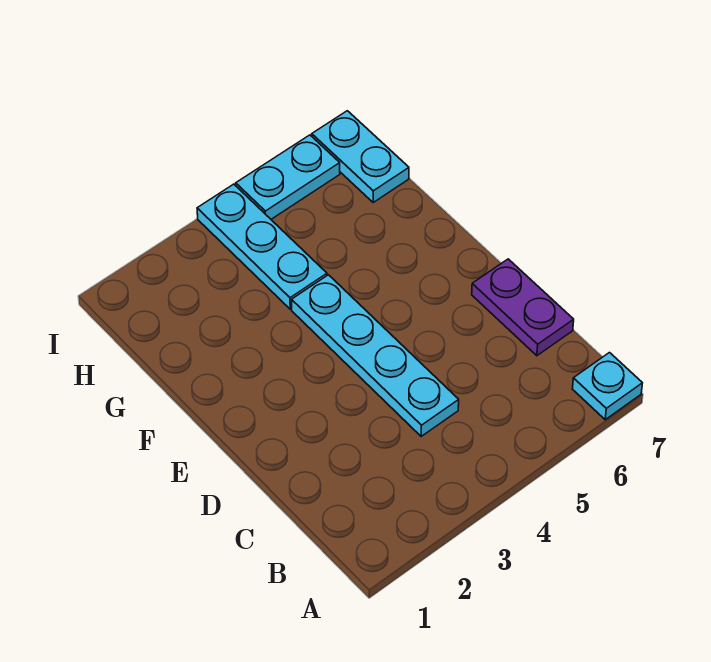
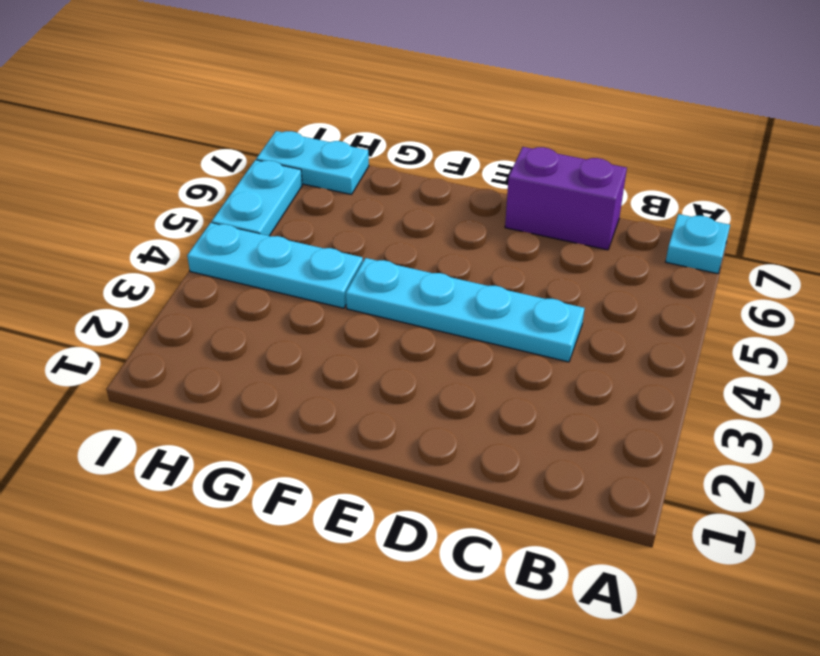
purple plate C7:D7 level 1 -> purple brick C7:D7 level 1

